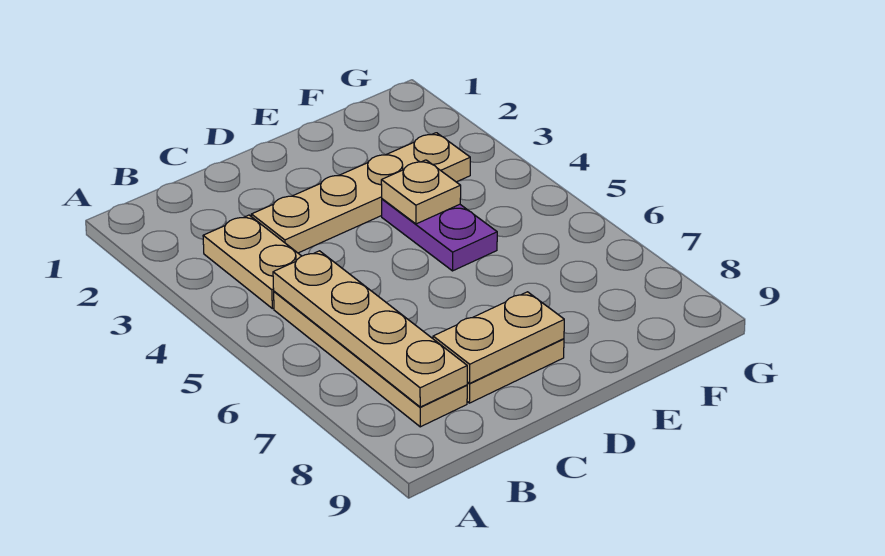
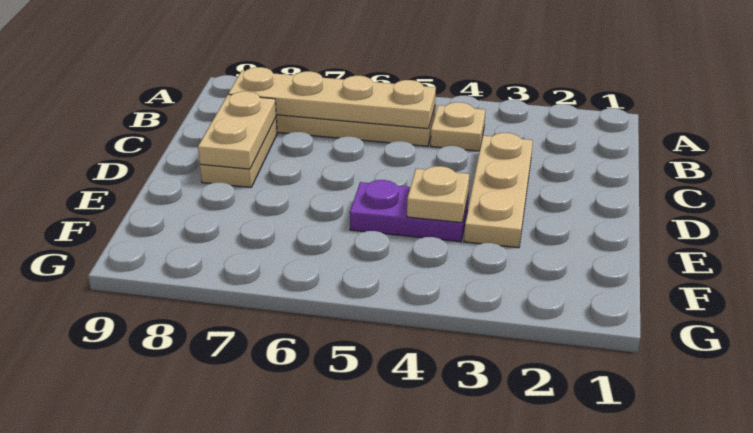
tan plate B3:B4 level 1 -> tan plate B4 level 1
tan plate C3:F3 level 1 -> tan plate C3:E3 level 1

